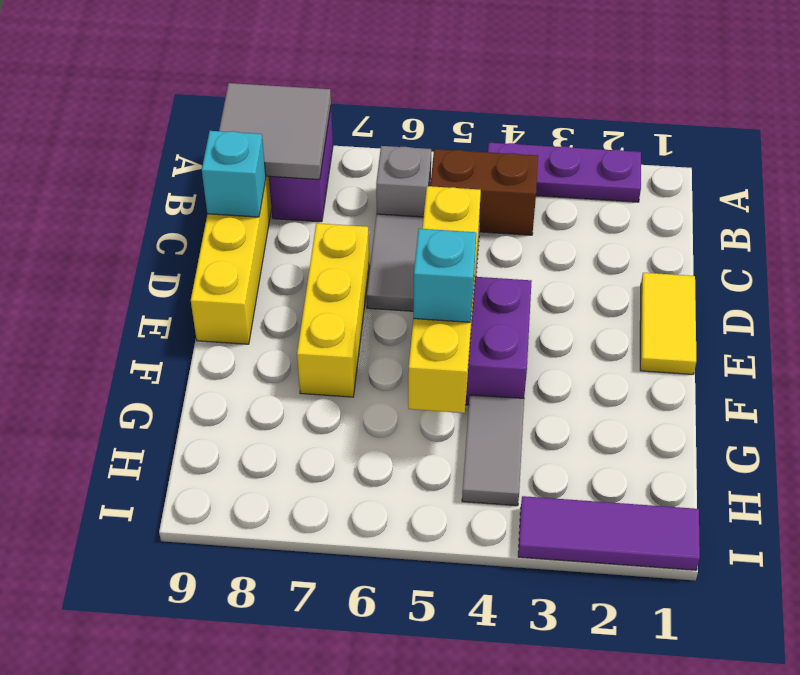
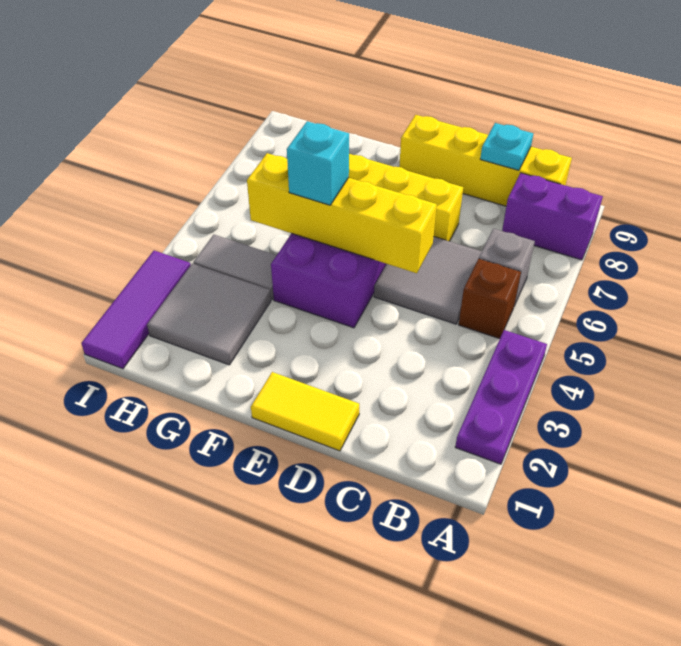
grey tile A8:B9 level 2 -> grey tile G2:H3 level 1
brown brick B4:B5 level 1 -> brown brick B5 level 1
cyan brick C9 level 2 -> cyan plate C9 level 2

